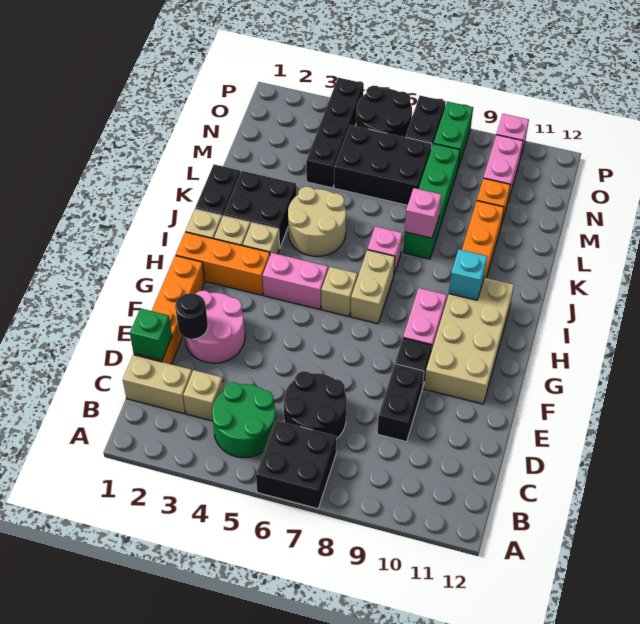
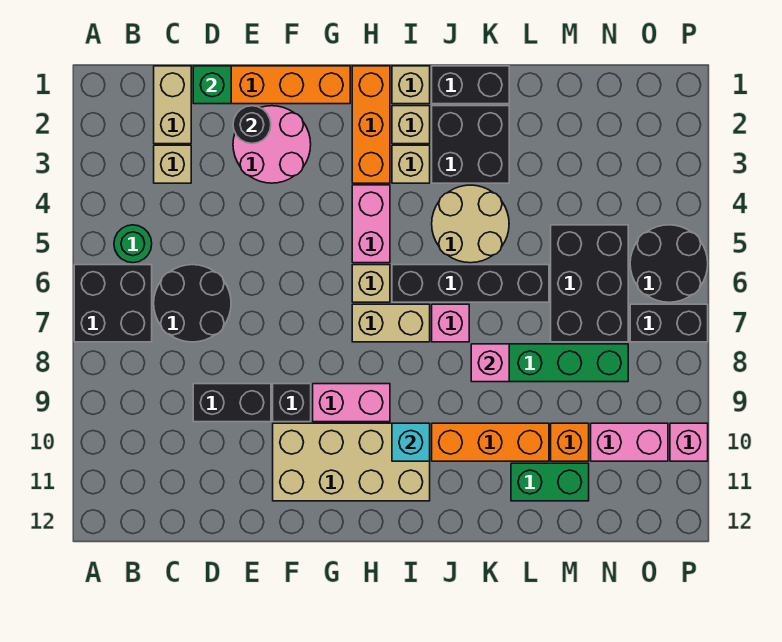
green round brick B4:C5 level 1 -> green round brick B5 level 1
black brick M4:P4 level 1 -> black brick I6:L6 level 1
green brick O8:P8 level 1 -> green brick L11:M11 level 1

